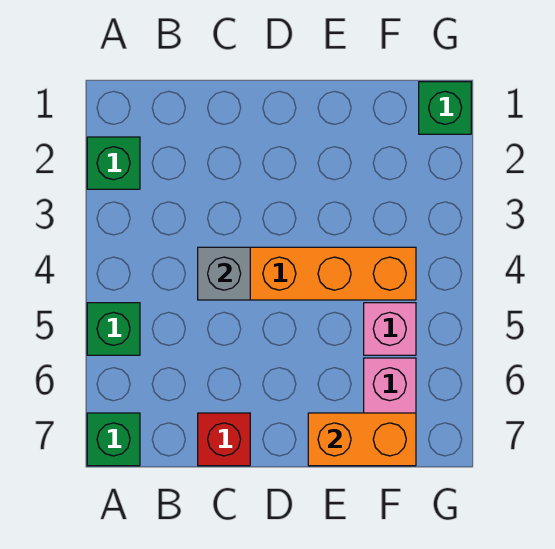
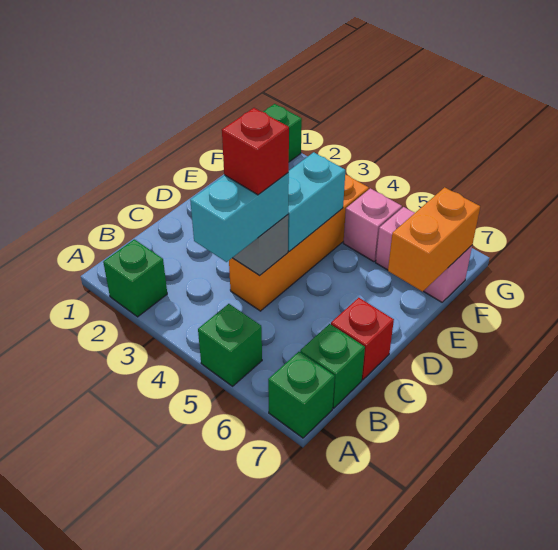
none -> cyan brick B4:C4 level 3
none -> green brick B7 level 1
none -> red brick C4 level 4
none -> cyan brick D4:E4 level 2

